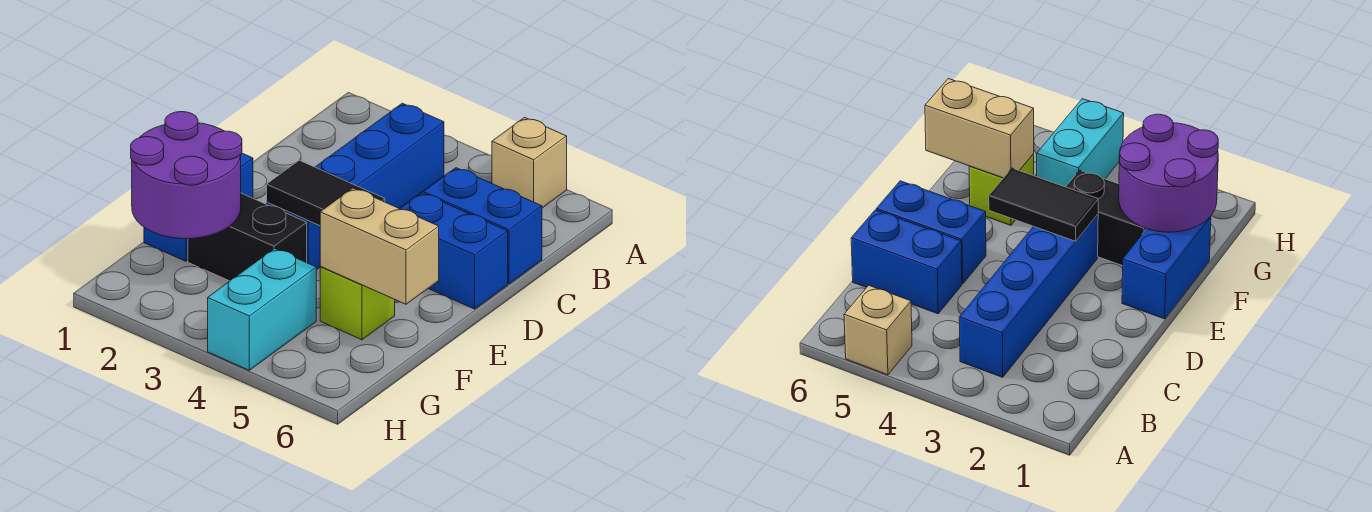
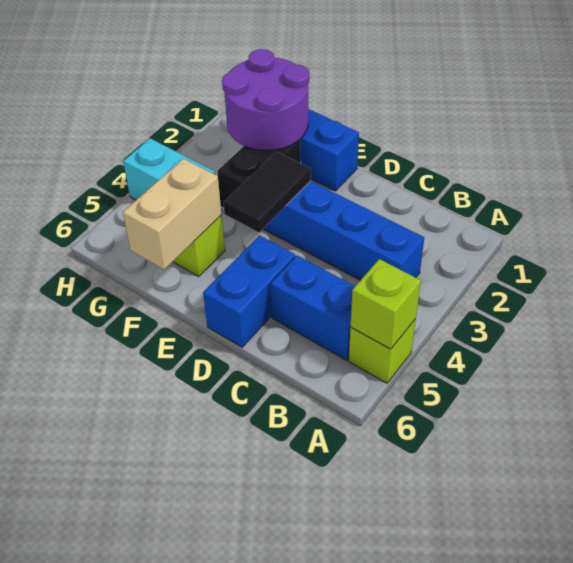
tan brick A5 level 1 -> lime brick A5 level 1
none -> lime brick A5 level 2
blue brick C5:C6 level 1 -> blue brick B5:C5 level 1

